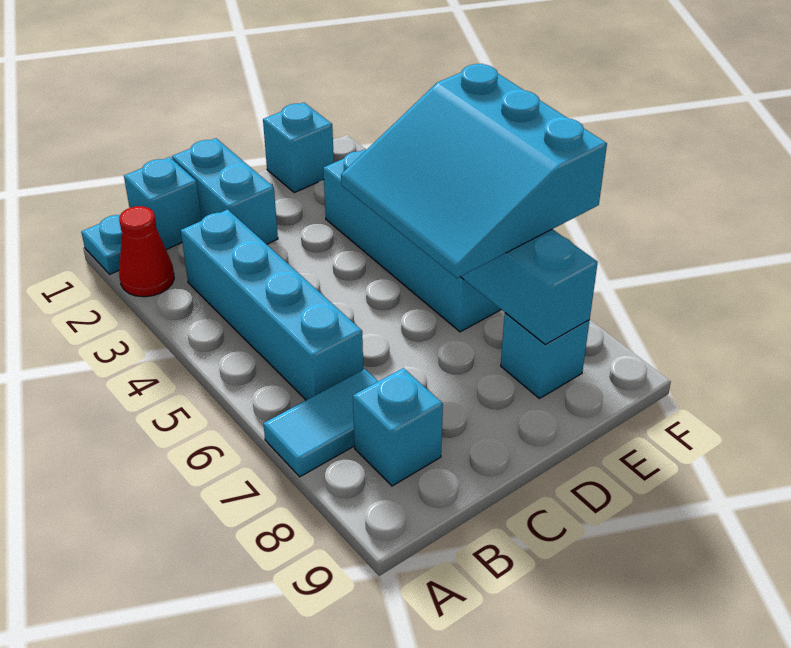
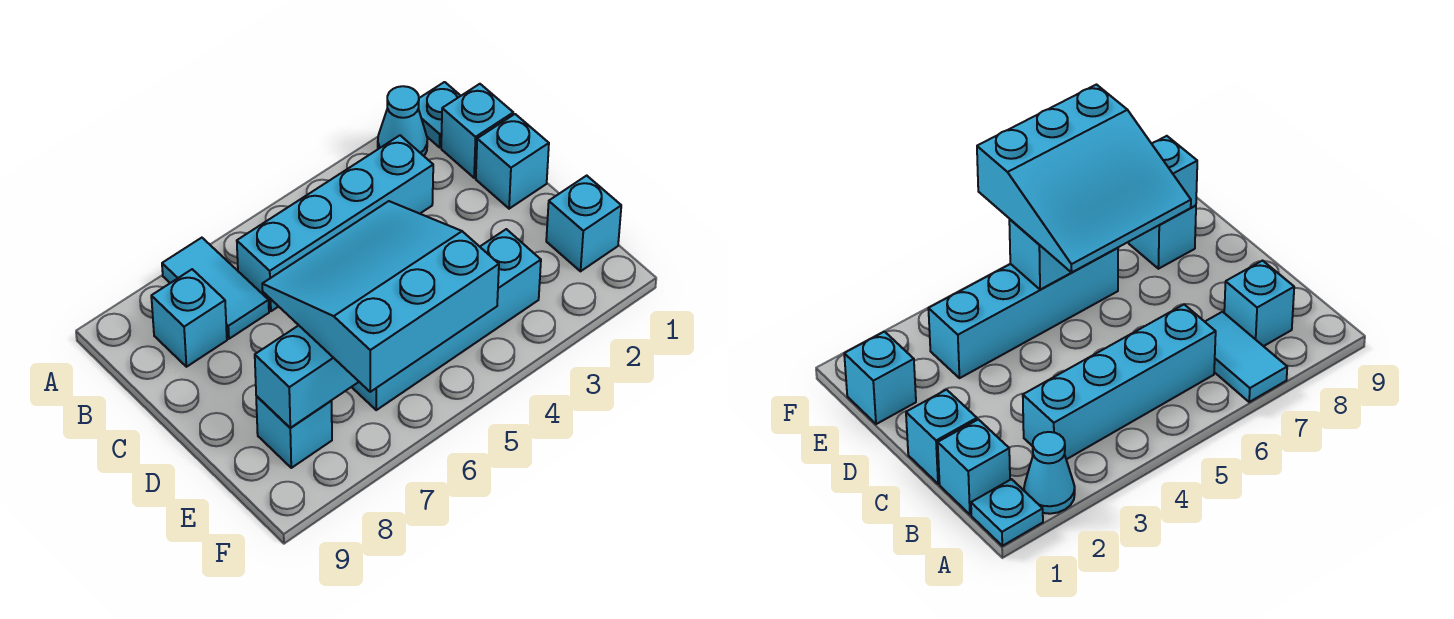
red cone A2 level 1 -> cyan cone A2 level 1
cyan brick C1:C2 level 1 -> cyan brick C1 level 1

